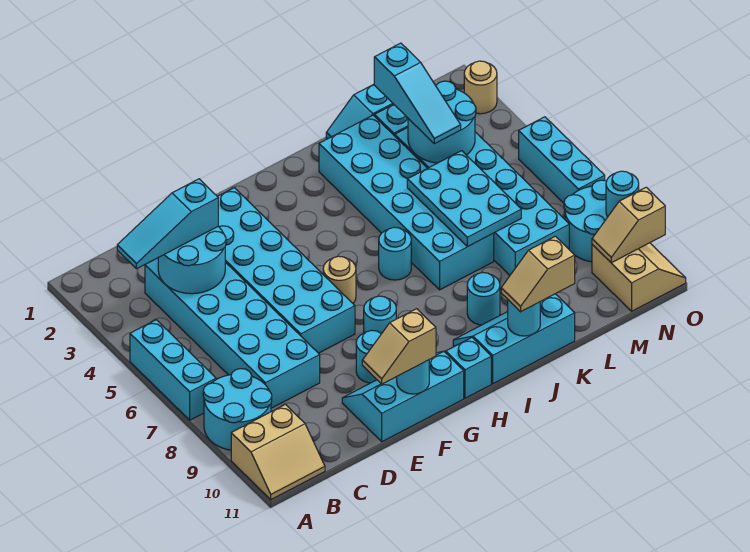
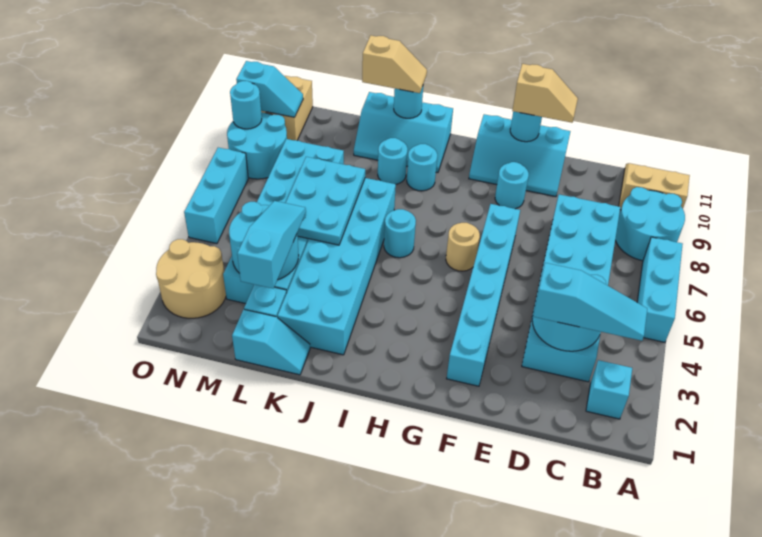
cyan brick E2:F7 level 1 -> cyan brick F2:F7 level 1
cyan round brick G8 level 1 -> cyan round brick I9 level 1
cyan brick H11 level 1 -> cyan brick B2 level 1
tan slope N10:O10 level 2 top O -> cyan slope N10:O10 level 2 top O
tan round brick O2 level 1 -> tan round brick N2:O3 level 1

